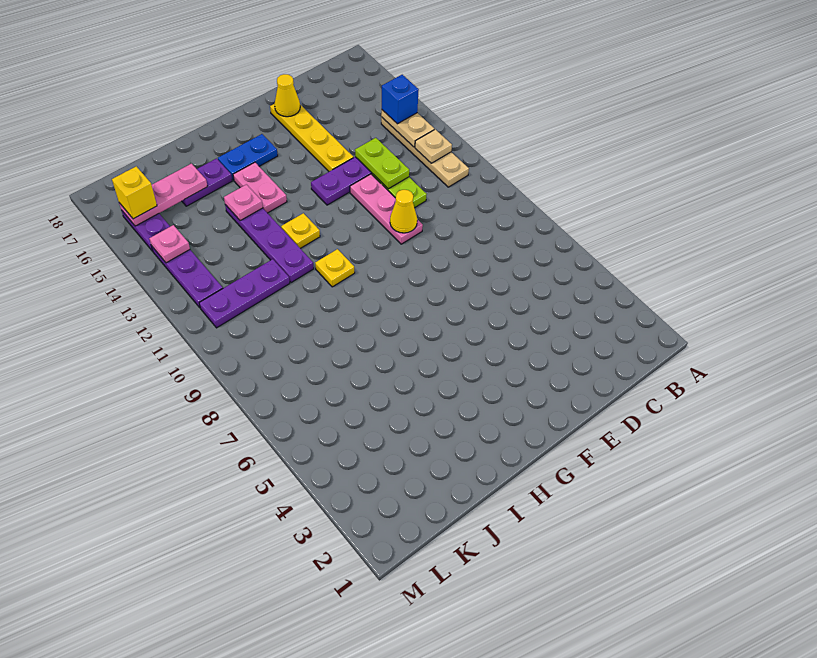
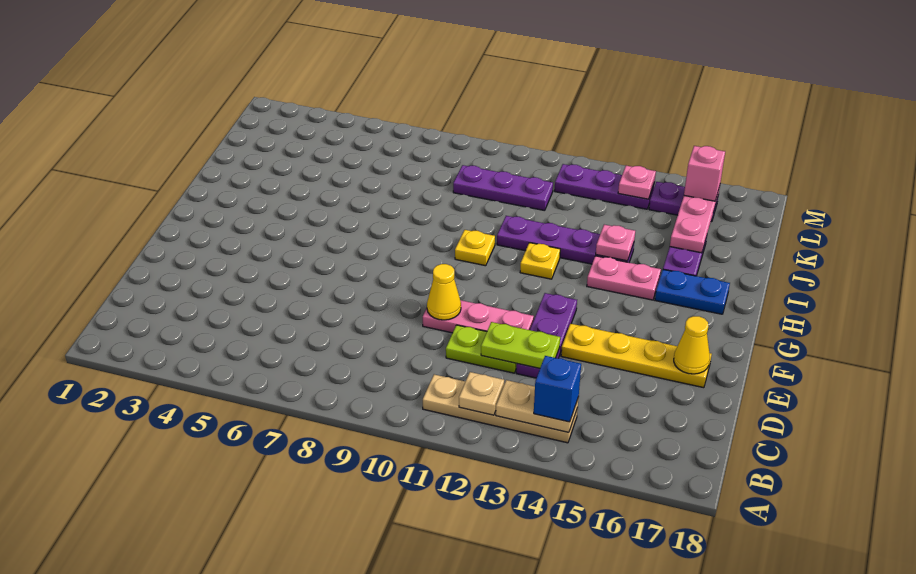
blue plate G16:H16 level 1 -> blue plate H16:H17 level 1
purple plate J11:L11 level 1 -> purple plate K9:K11 level 1
yellow brick L16 level 3 -> pink brick L16 level 3

